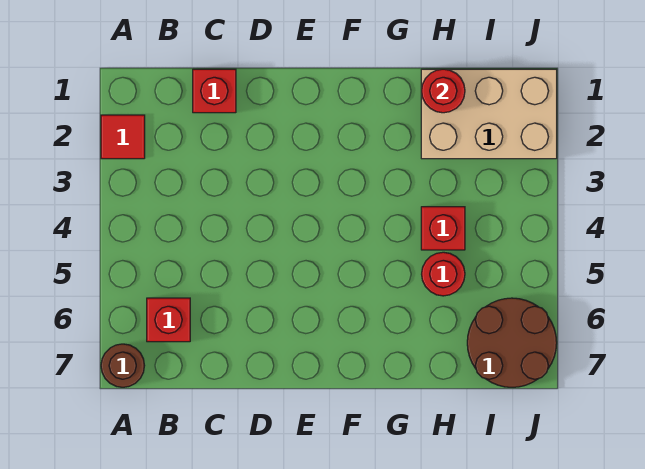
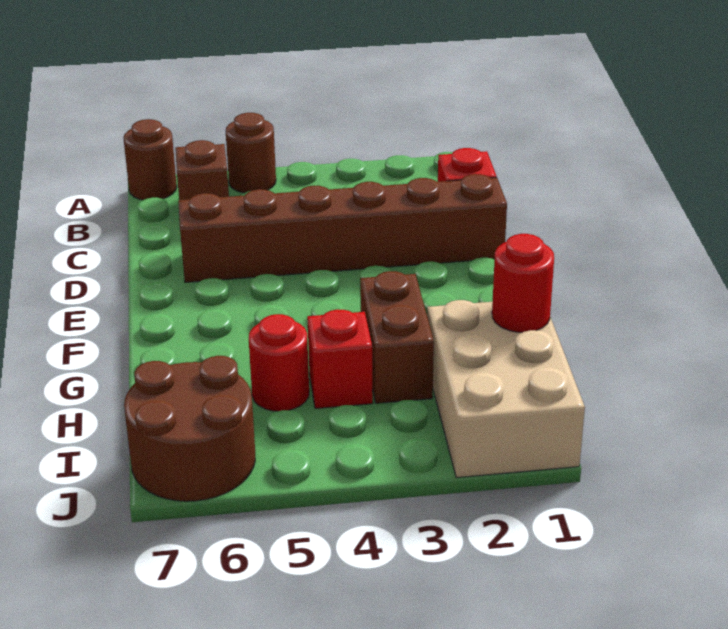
red tile A2 level 1 -> none
none -> brown round brick A5 level 1
red brick B6 level 1 -> brown brick B6 level 1
none -> brown brick D1:D6 level 1
none -> brown brick G3:H3 level 1

